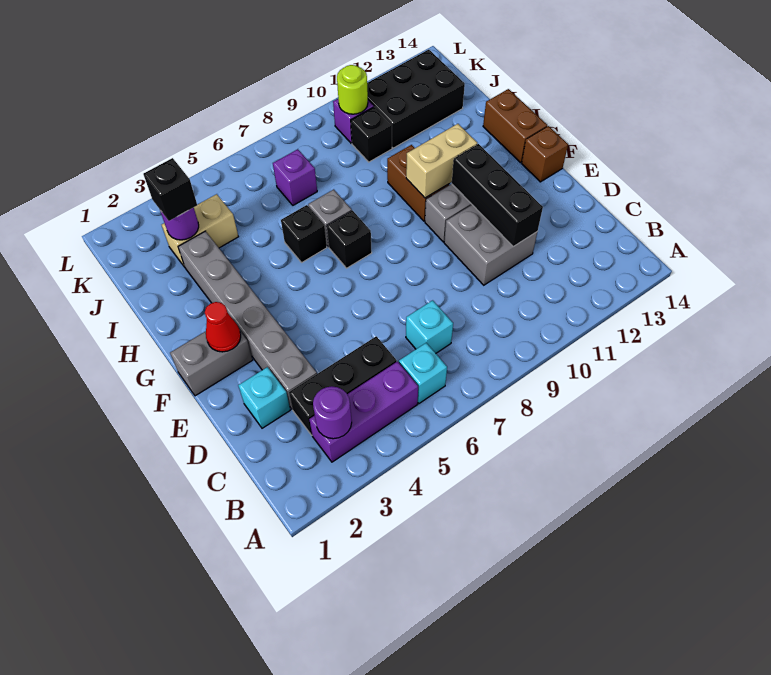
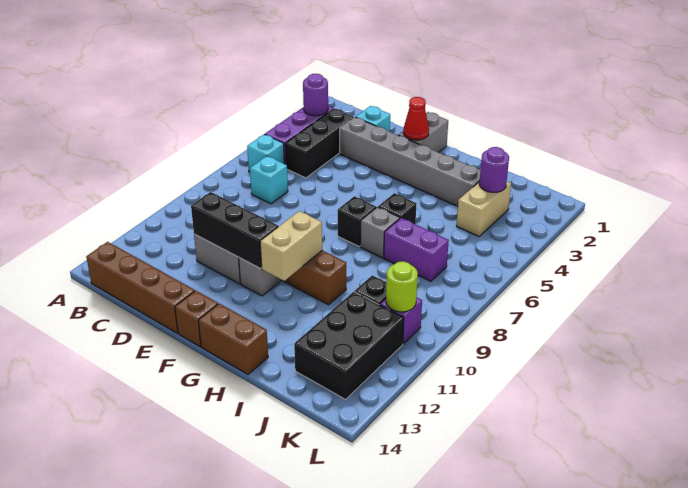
none -> brown brick B14:E14 level 1
black brick J3 level 3 -> none
purple brick J7 level 1 -> purple brick I7:J7 level 1

